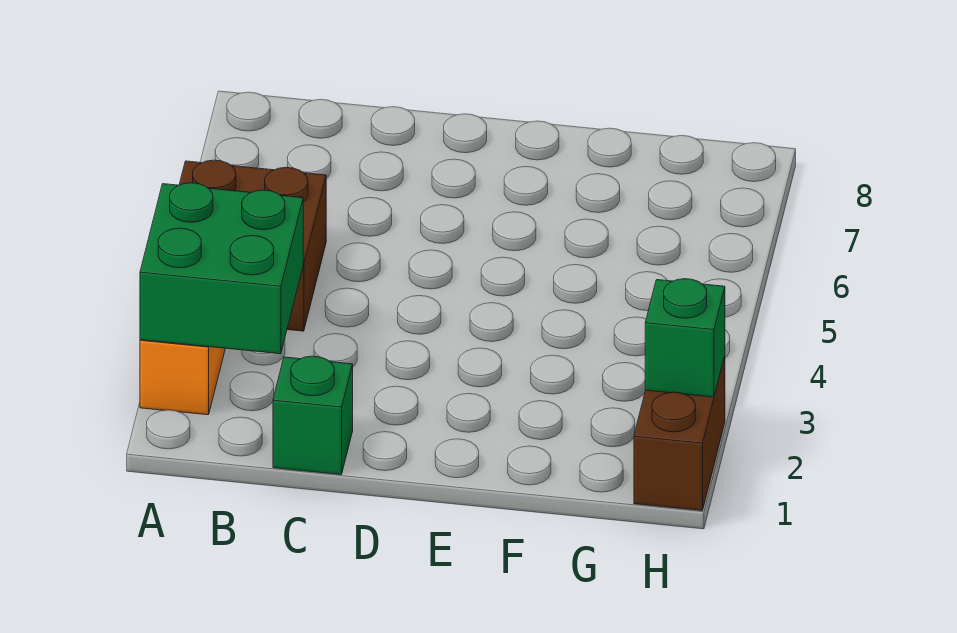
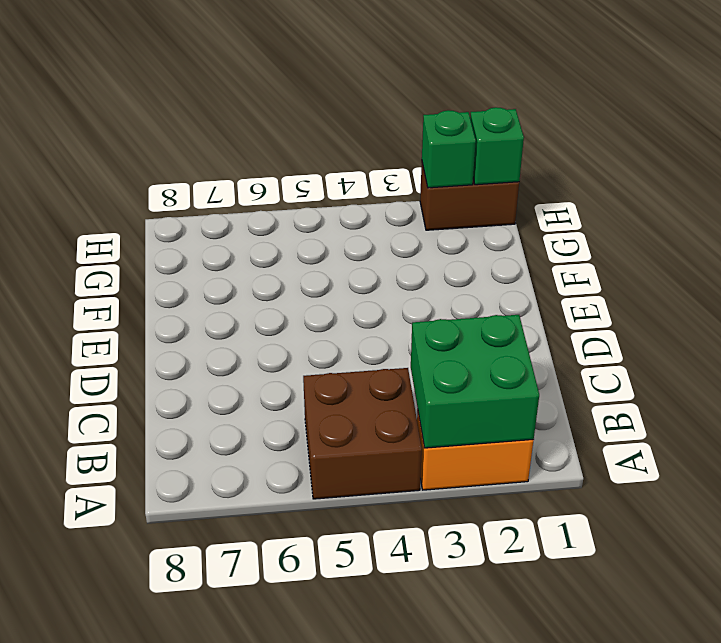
green brick C1 level 1 -> green brick H1 level 2

